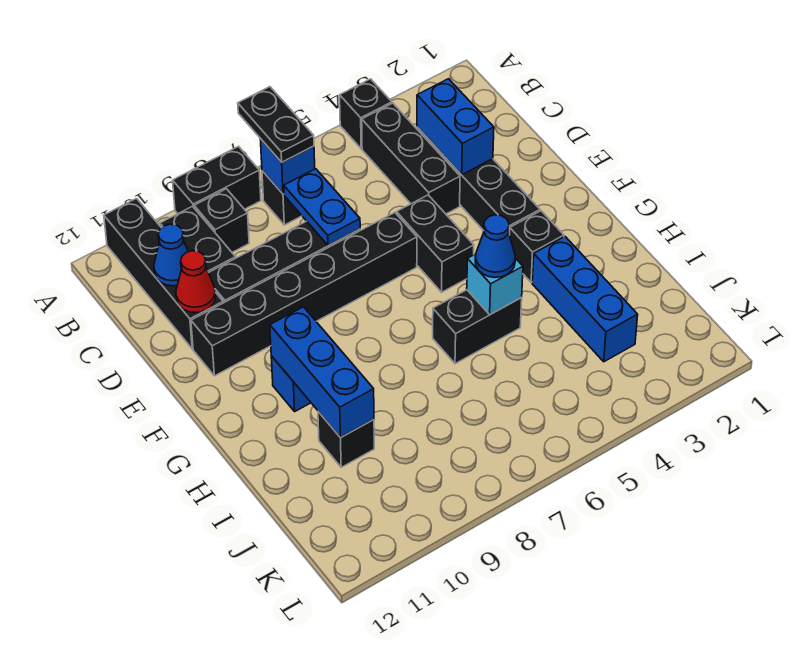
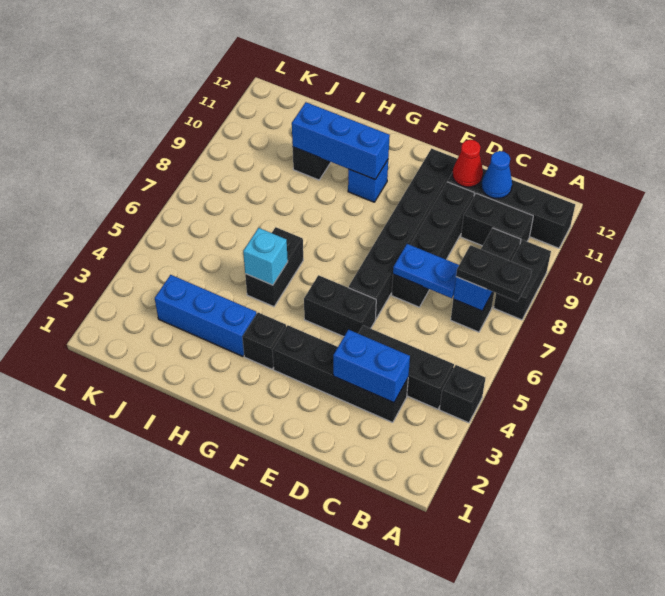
blue cone H5 level 3 -> none

